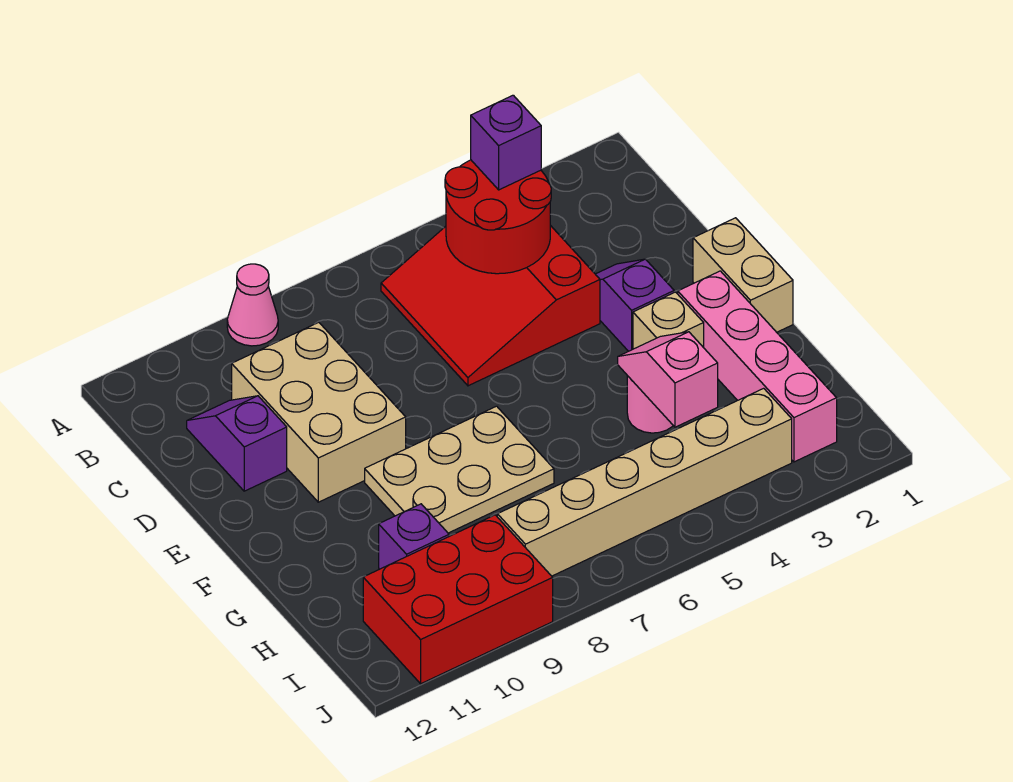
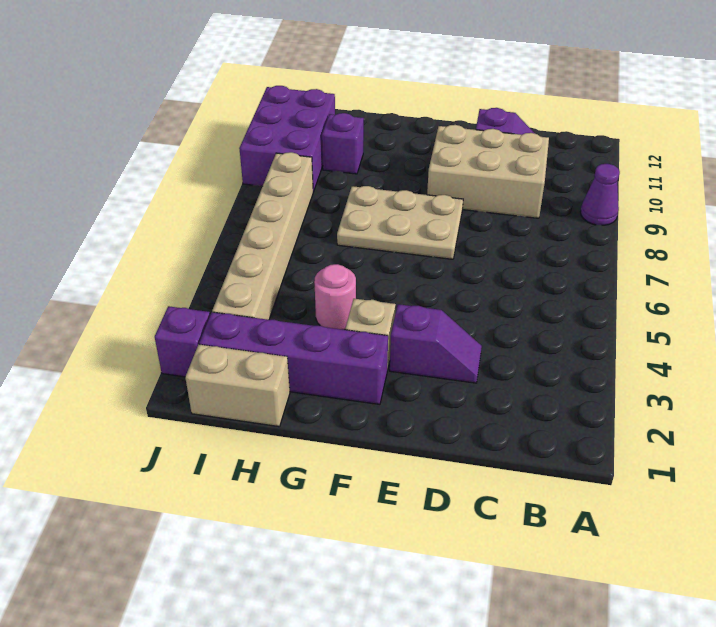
pink cone A9 level 1 -> purple cone A9 level 1
red slope B4:D6 level 1 top 4 -> none
red round brick B4:C5 level 2 -> none
purple brick B4 level 3 -> purple brick J2 level 1
tan brick E1:F1 level 1 -> tan brick H1:I1 level 1
pink brick F2:I2 level 1 -> purple brick F2:I2 level 1
tan plate F7:G9 level 1 -> tan plate E7:G8 level 1
pink slope G4:H4 level 2 top H -> none
red brick I9:J11 level 1 -> purple brick I9:J11 level 1

